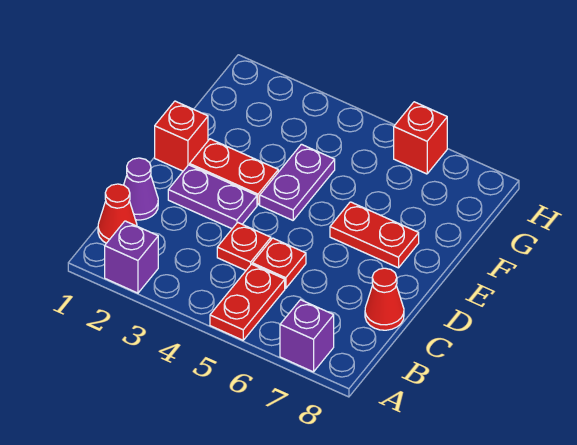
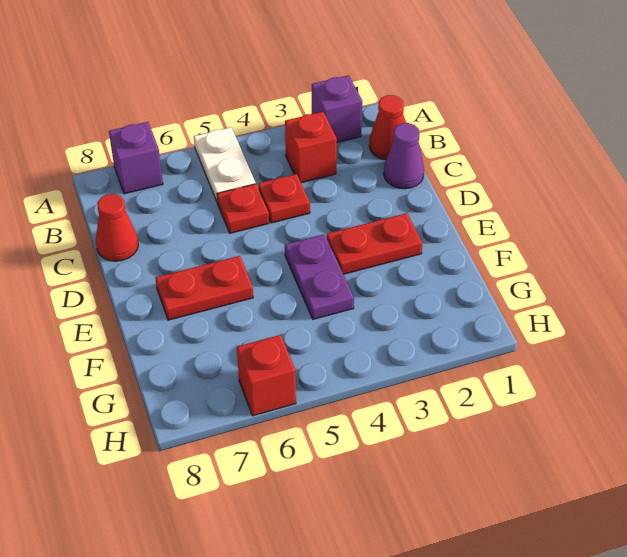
red plate A5:B5 level 1 -> white plate A5:B5 level 1
purple plate D2:D3 level 1 -> none
red brick E1 level 1 -> red brick B3 level 1

